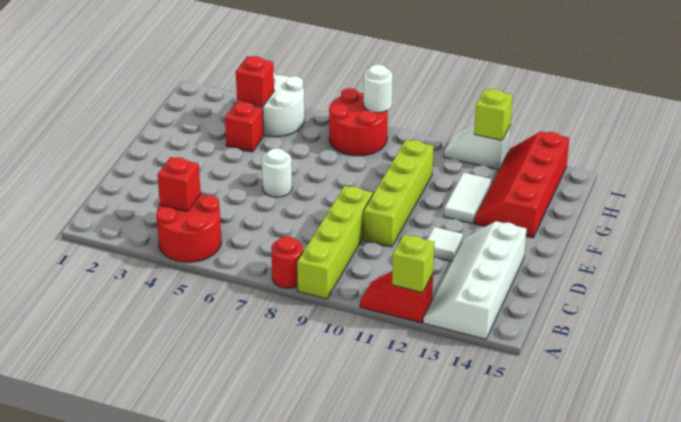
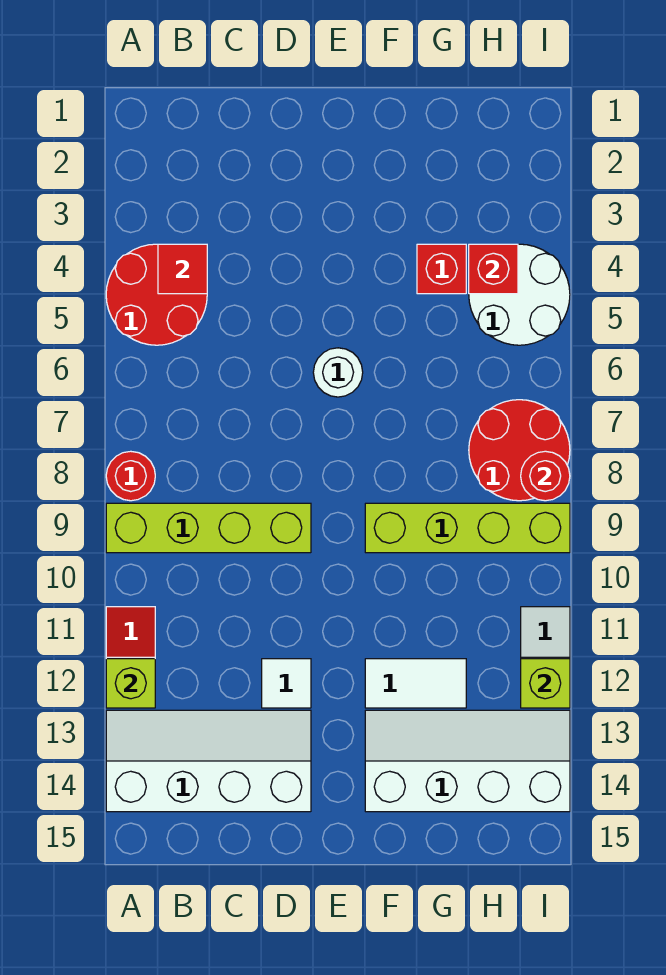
red brick B4 level 2 -> red tile B4 level 2
lime brick D10:G10 level 1 -> lime brick F9:I9 level 1
red slope F13:I14 level 1 top 14 -> white slope F13:I14 level 1 top 14
white round brick I8 level 2 -> red round brick I8 level 2

